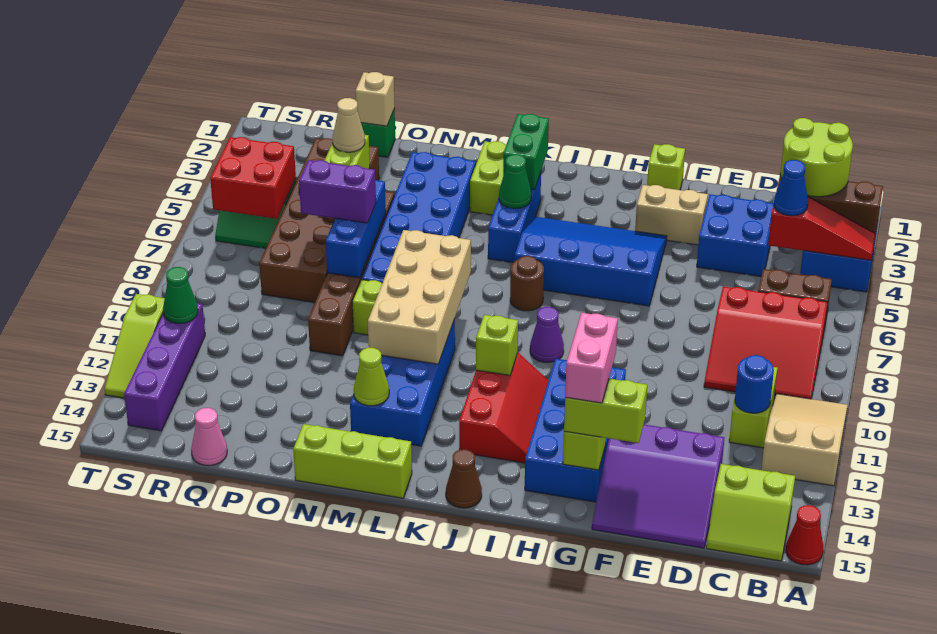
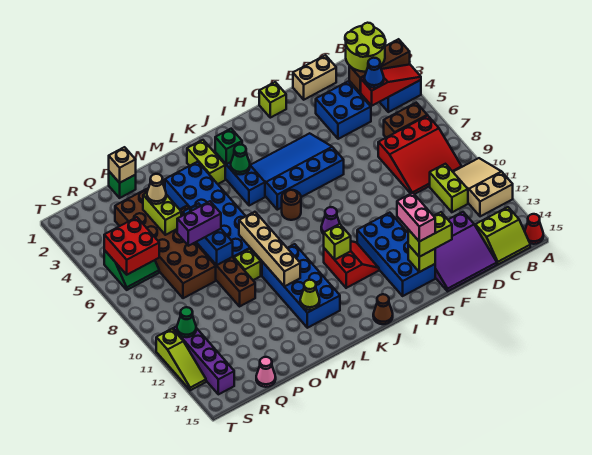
blue round brick C11 level 2 -> none
tan brick F3:G3 level 1 -> tan brick D1:E1 level 1
red slope I11:J13 level 1 top J -> red slope I11:J12 level 1 top J
green brick K2:K3 level 2 -> green brick K3 level 2
tan brick L8:M11 level 2 -> tan brick M8:M11 level 2
lime brick L15:N15 level 1 -> none

